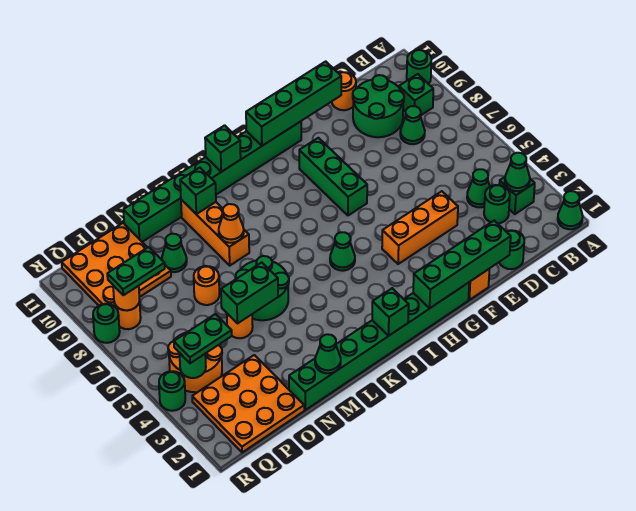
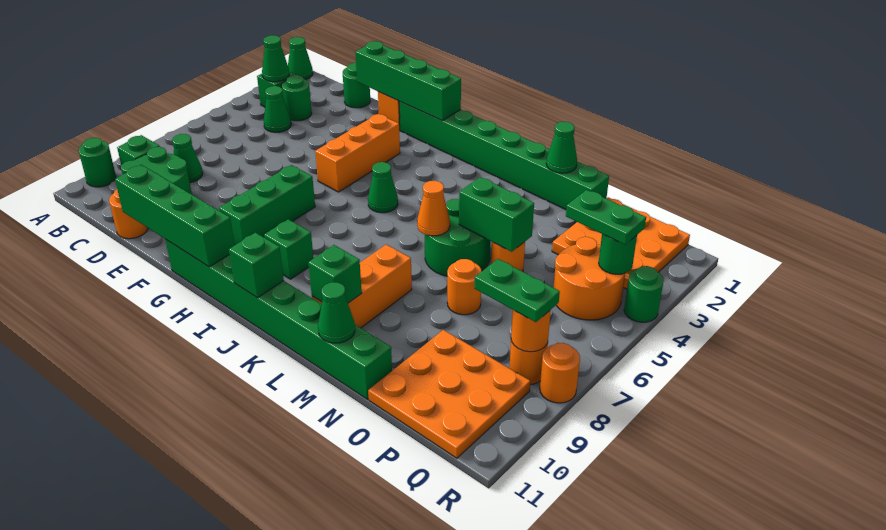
orange brick E4:G4 level 1 -> orange brick G3:G5 level 1
green brick J1 level 2 -> green brick I9 level 1
orange cone L8 level 2 -> orange cone L6 level 2
green cone N9 level 1 -> green cone M11 level 2
green round brick R8 level 1 -> orange round brick R8 level 1

